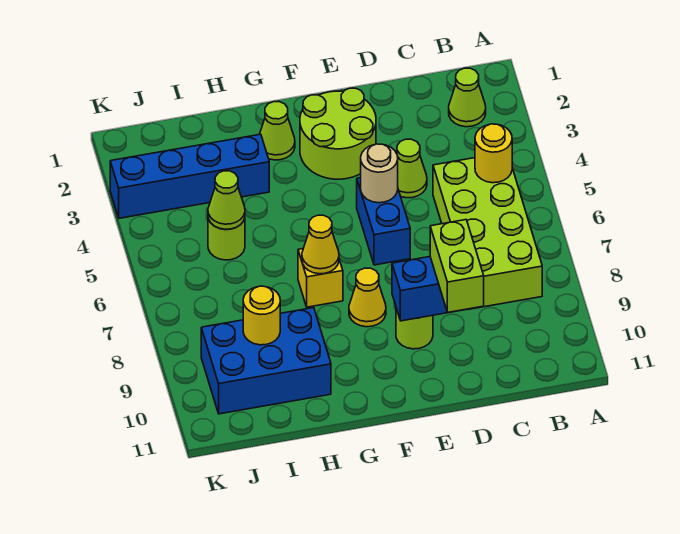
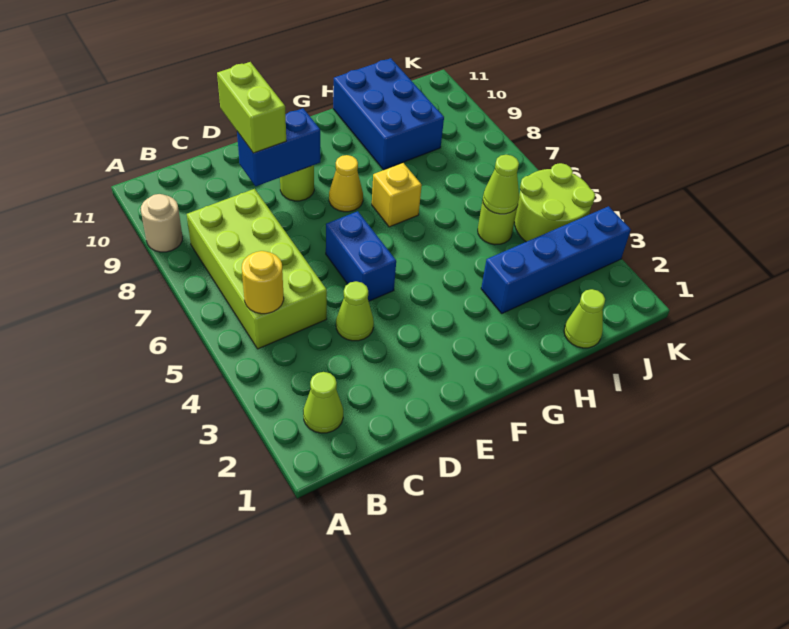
lime round brick E2:F3 level 1 -> lime round brick J4:K5 level 1
tan round brick E5 level 2 -> tan round brick A9 level 1
lime cone G2 level 1 -> lime cone I1 level 1
yellow cone G7 level 2 -> none
blue brick H9:J10 level 1 -> blue brick H9:I11 level 1
yellow round brick I9 level 2 -> none

